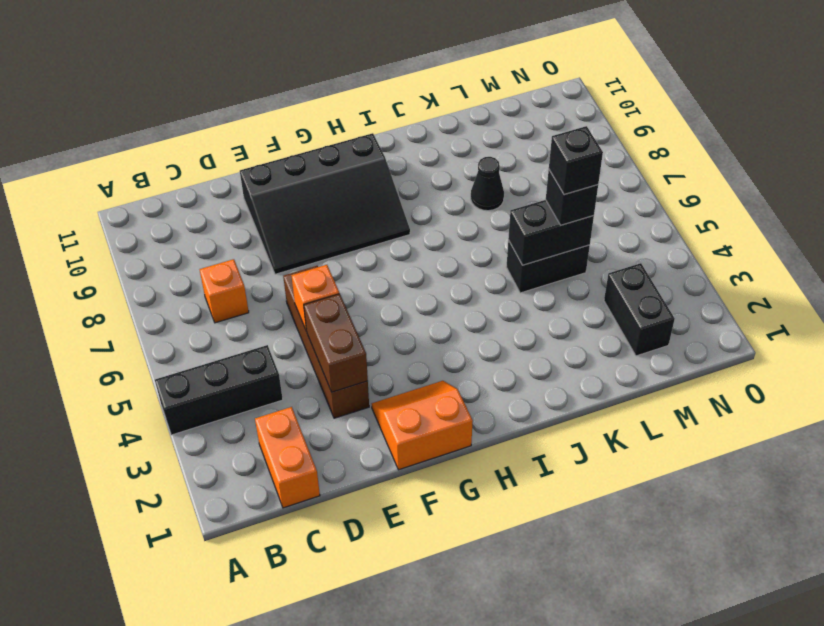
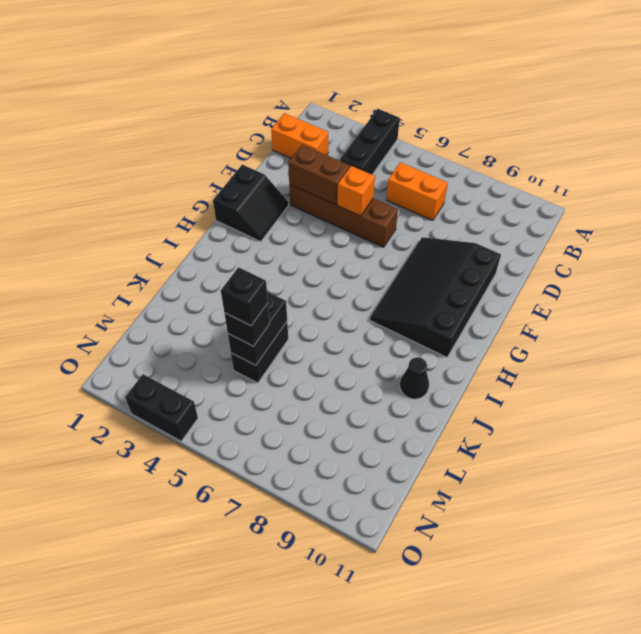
orange brick C7 level 1 -> orange brick C6:C7 level 1
orange slope F1:G2 level 1 top 1 -> black slope F1:G2 level 1 top 1
black cone K8 level 1 -> black cone J10 level 1
black brick M2:M3 level 1 -> black brick O3:O4 level 1

